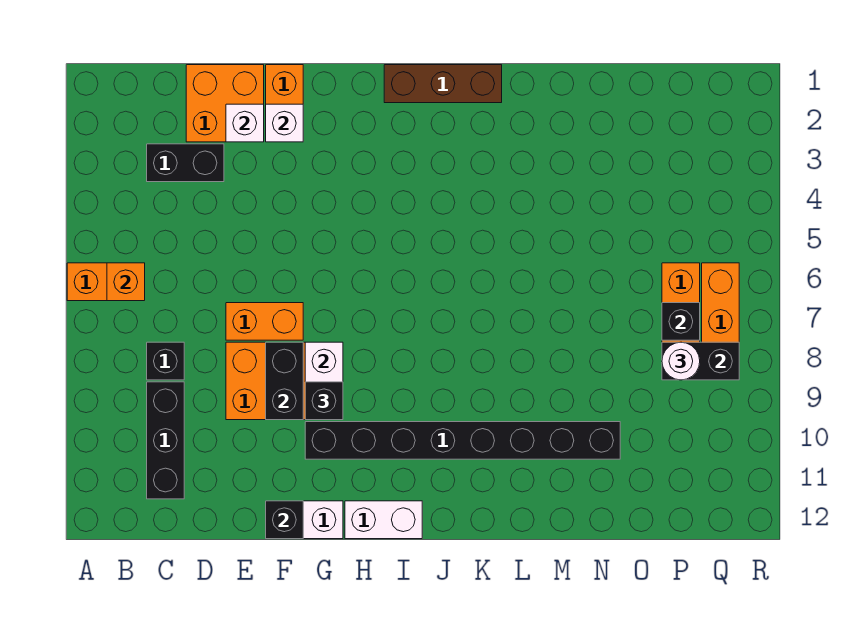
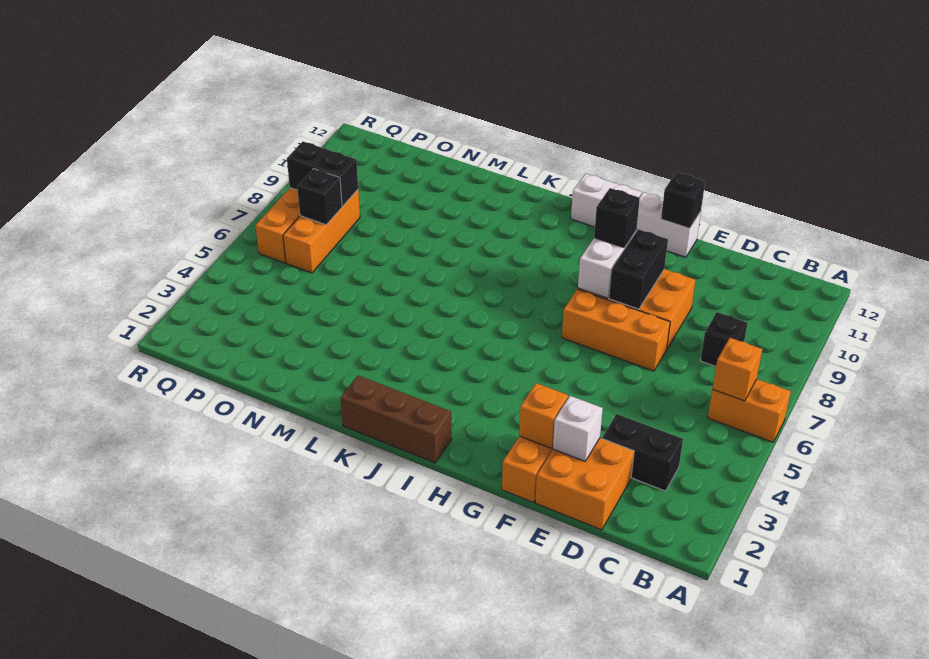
black brick C9:C11 level 1 -> none
orange brick E7:F7 level 1 -> orange brick E7:G7 level 1
white brick F2 level 2 -> orange brick F2 level 2
black brick G10:N10 level 1 -> none
white round brick P8 level 3 -> none

